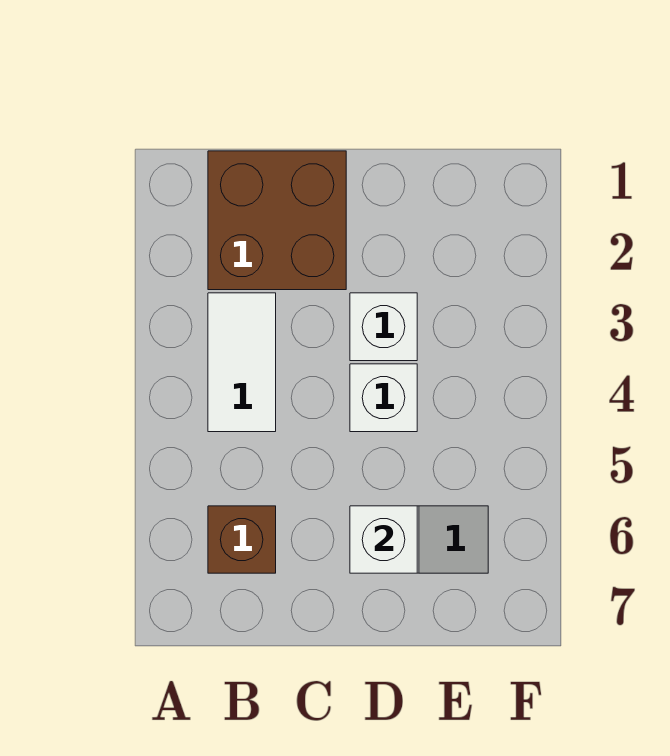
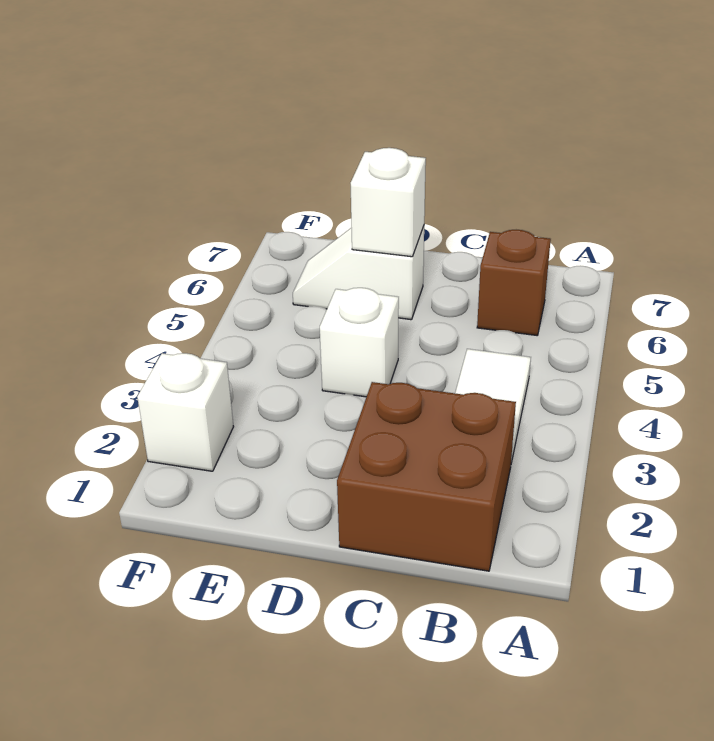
white brick D3 level 1 -> white brick F2 level 1

